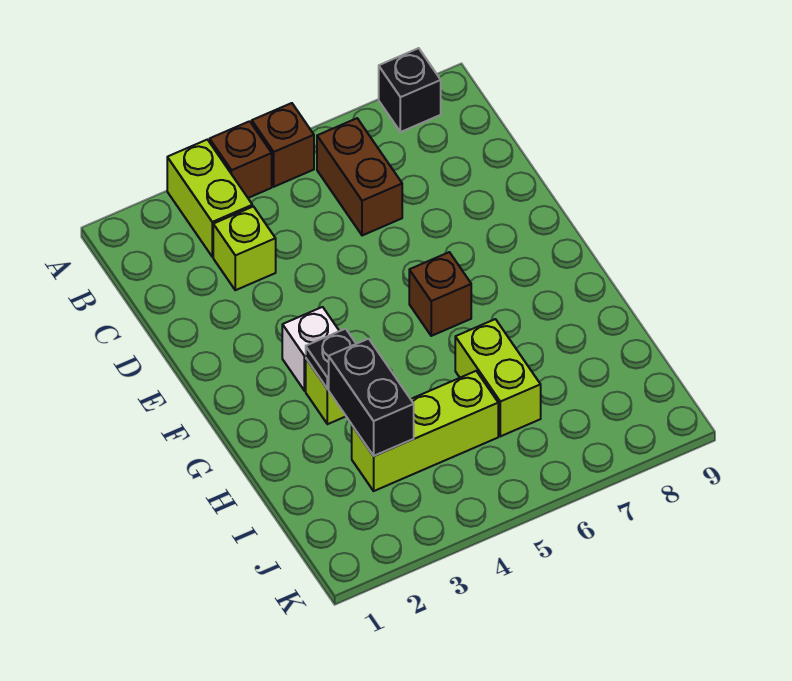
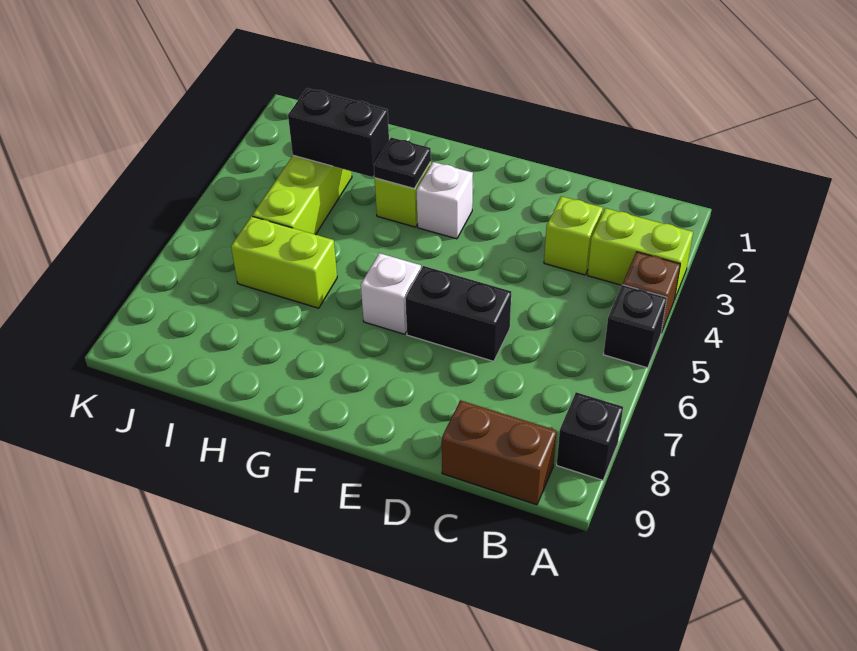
brown brick A5 level 1 -> black brick A5 level 1
brown brick B6:C6 level 1 -> brown brick B9:C9 level 1
none -> black brick D6:E6 level 1
brown brick F6 level 1 -> white brick F6 level 1

